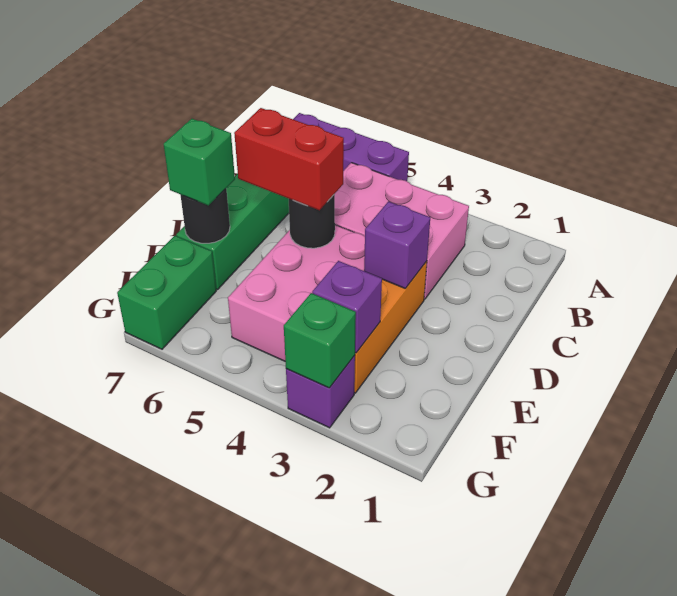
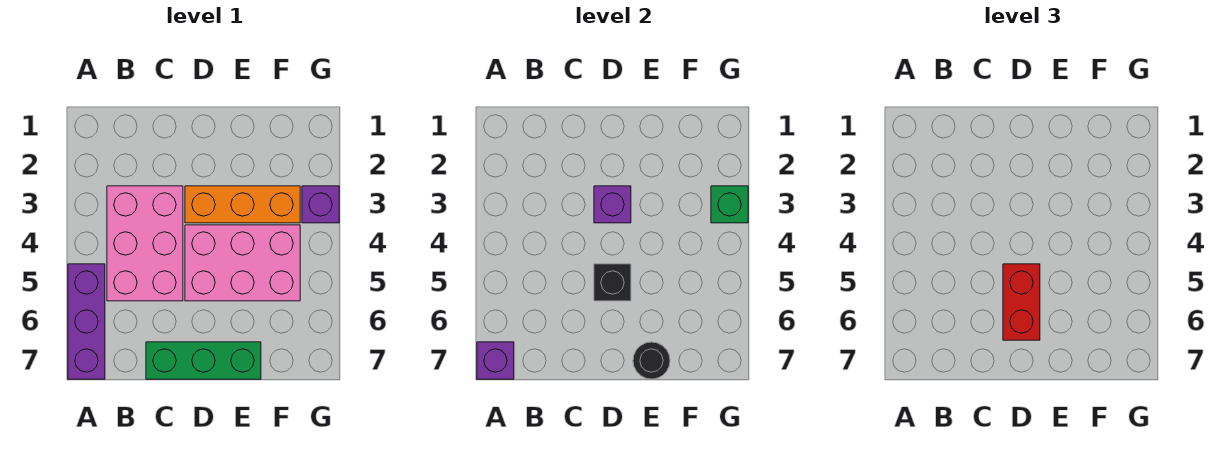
black round brick D5 level 2 -> black brick D5 level 2
green brick E7 level 3 -> none
purple brick F3 level 2 -> purple brick A7 level 2
green brick F7:G7 level 1 -> none

